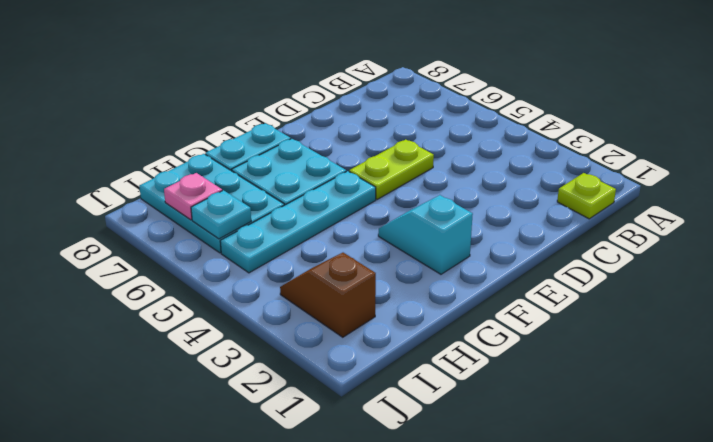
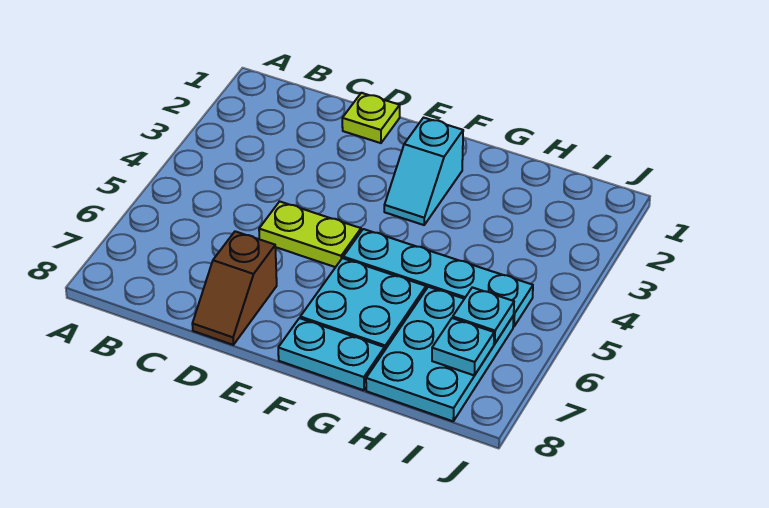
lime plate B1 level 1 -> lime plate D1 level 1
brown slope I2:I3 level 1 top 2 -> brown slope D7:D8 level 1 top 7
pink plate I7 level 2 -> cyan plate I7 level 2

